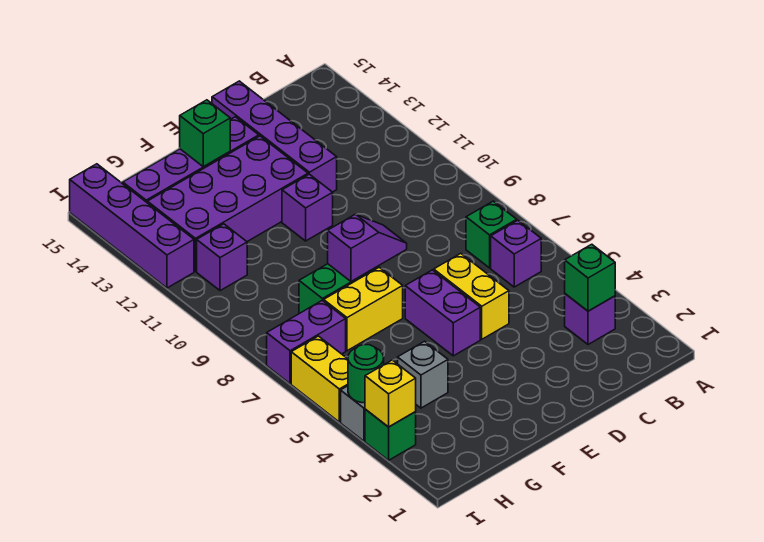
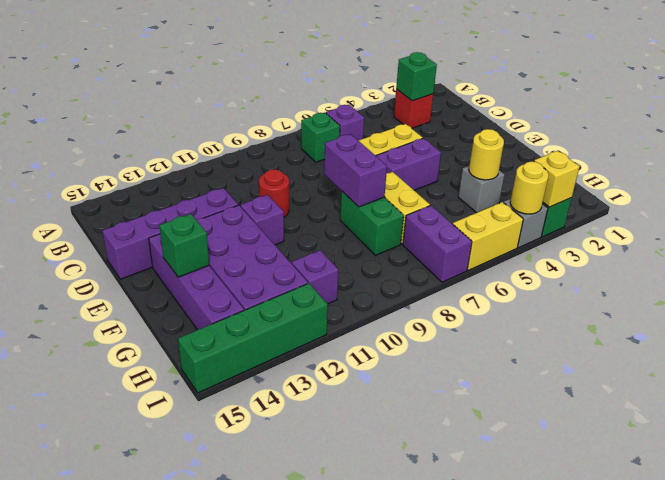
purple brick B3 level 1 -> red brick B3 level 1
none -> red round brick D10 level 1
purple slope E8:F8 level 2 top F -> purple brick E8:F8 level 2
none -> yellow round brick G4 level 2
green round brick I4 level 2 -> yellow round brick I4 level 2
purple brick I12:I15 level 1 -> green brick I12:I15 level 1

